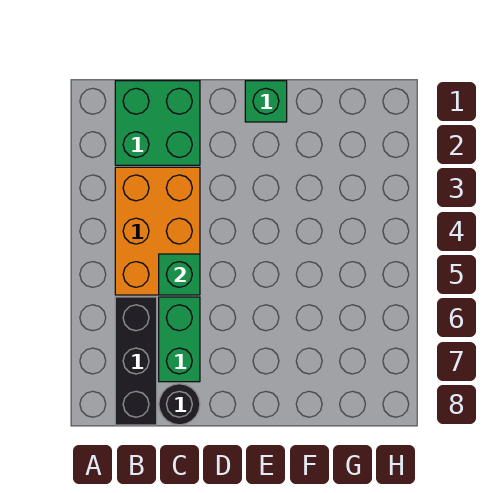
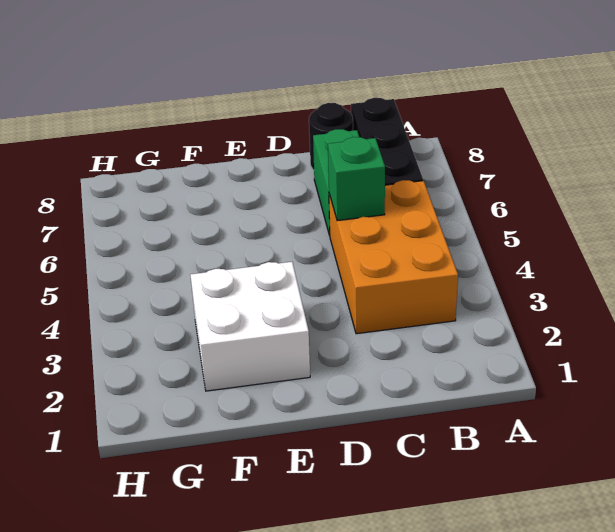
green brick B1:C2 level 1 -> none
green brick E1 level 1 -> none
none -> white brick E2:F3 level 1

